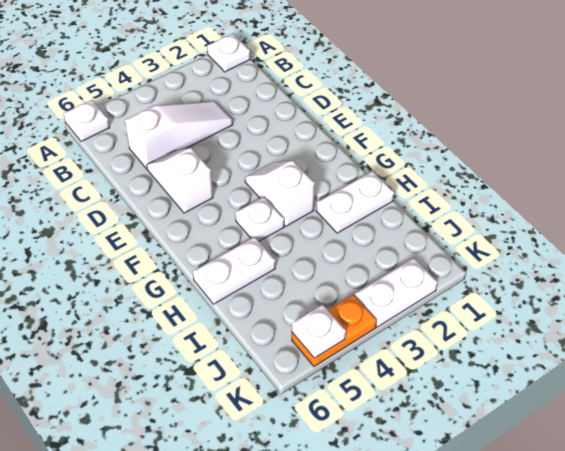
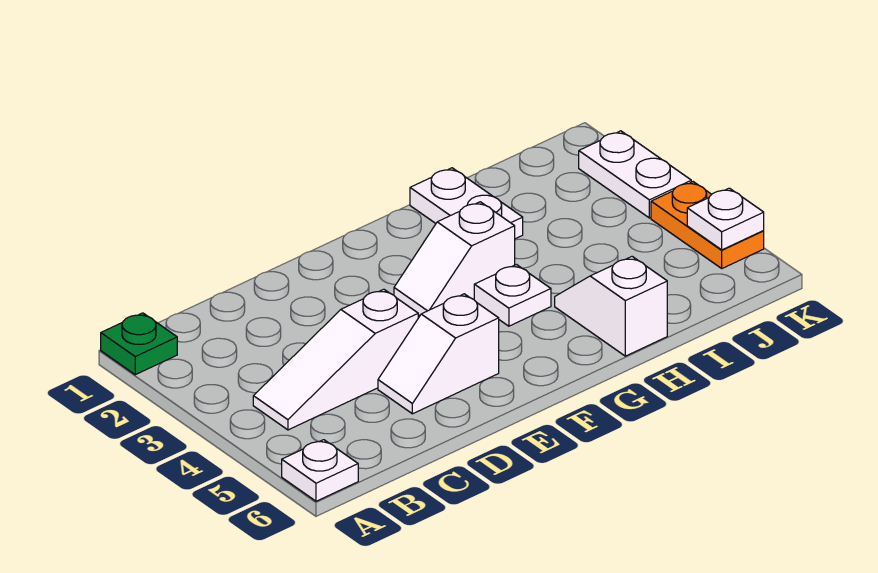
white plate A1 level 1 -> green plate A1 level 1
white slope C3:C5 level 1 top 5 -> white slope B4:D4 level 1 top D
white plate H5:H6 level 1 -> white slope H5:H6 level 1 top 6

